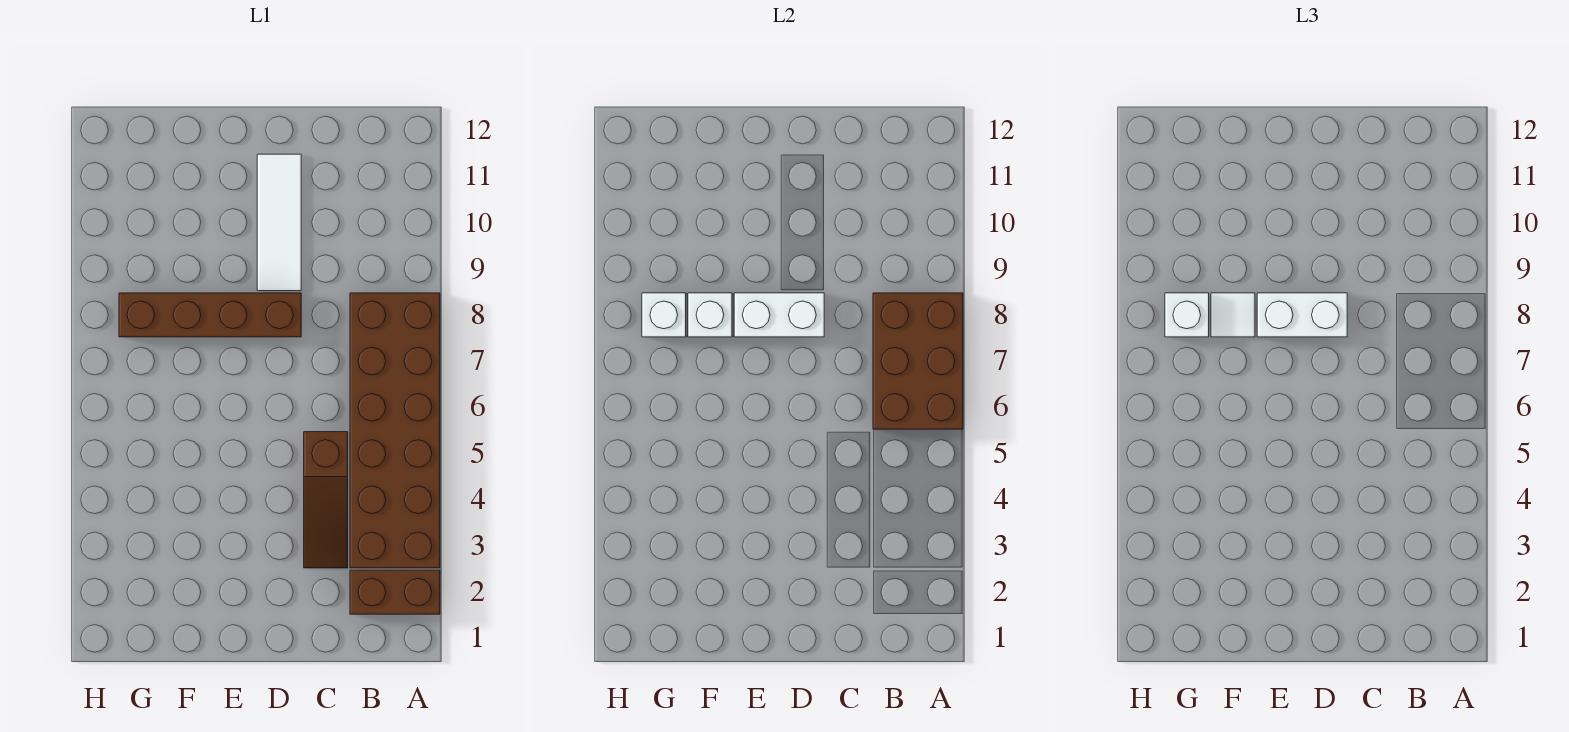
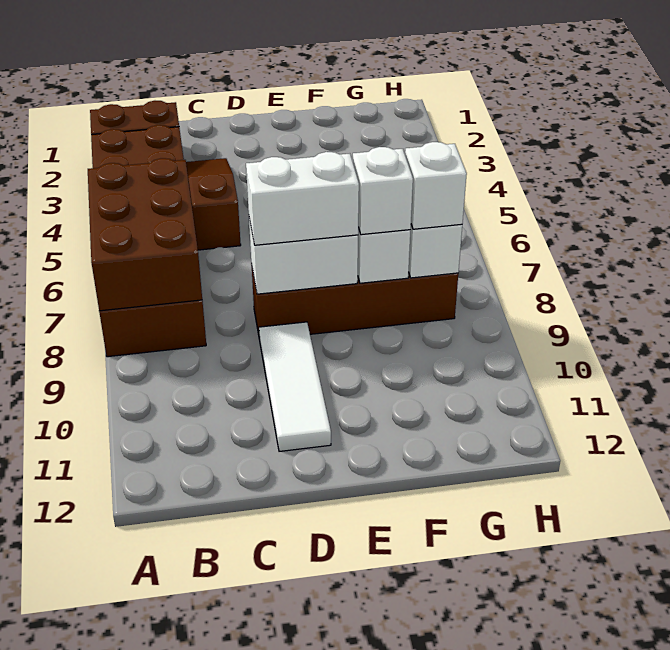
white tile F8 level 3 -> white brick F8 level 3

